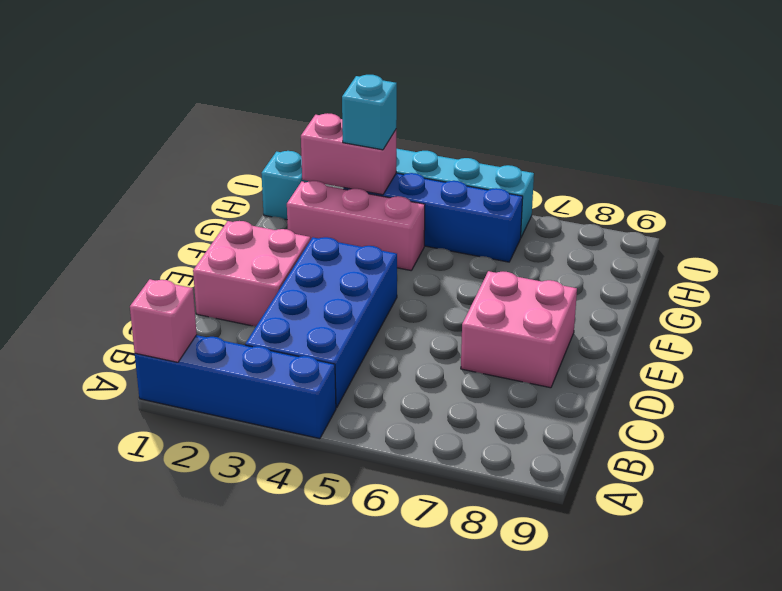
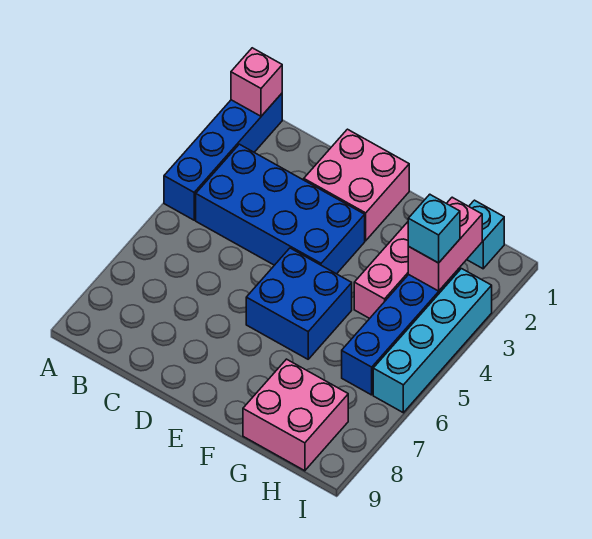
pink brick D7:E8 level 1 -> pink brick G8:H9 level 1
none -> blue brick E5:F6 level 1

